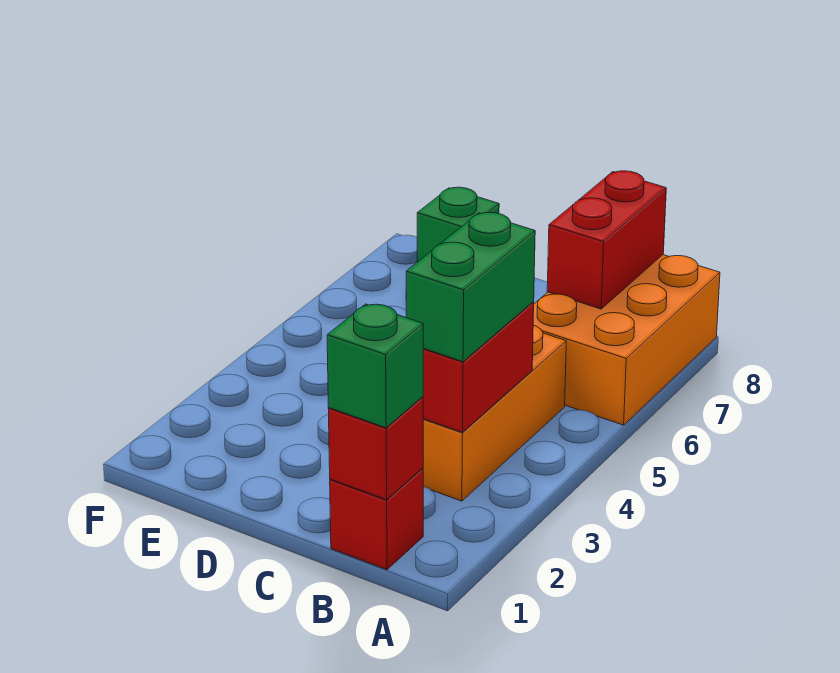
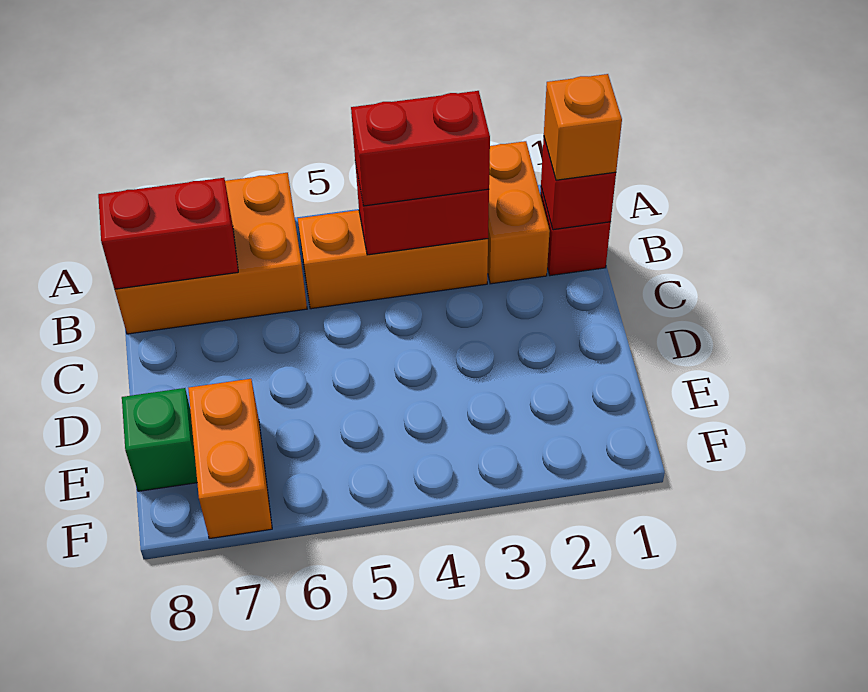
none -> orange brick A2:B2 level 1
green brick B1 level 3 -> orange brick B1 level 3
green brick B3:B4 level 3 -> red brick B3:B4 level 3
none -> orange brick E7:F7 level 1

